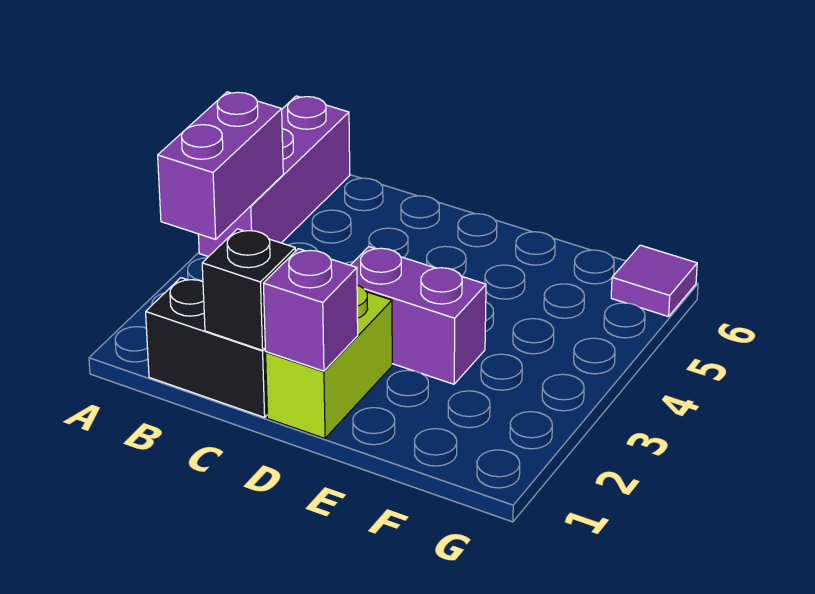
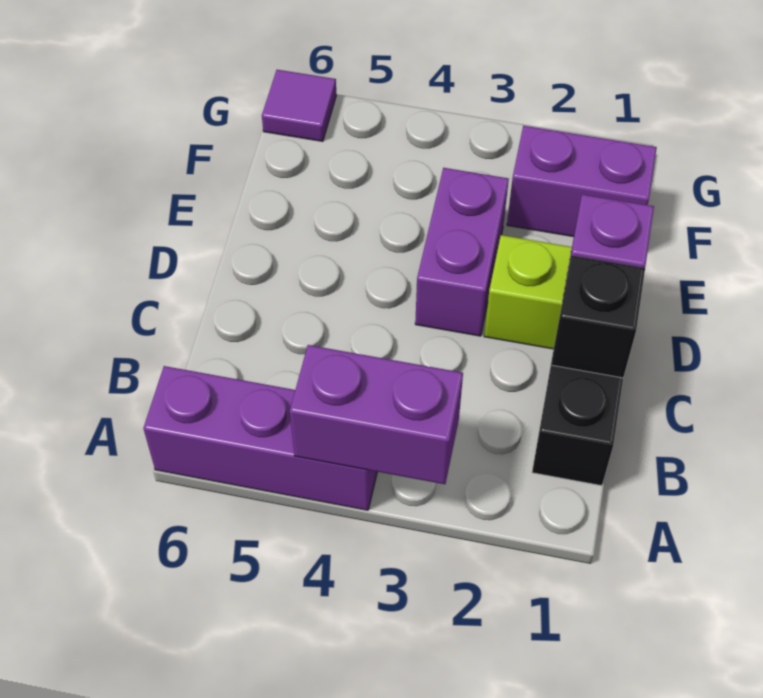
none -> purple brick F1:F2 level 1

